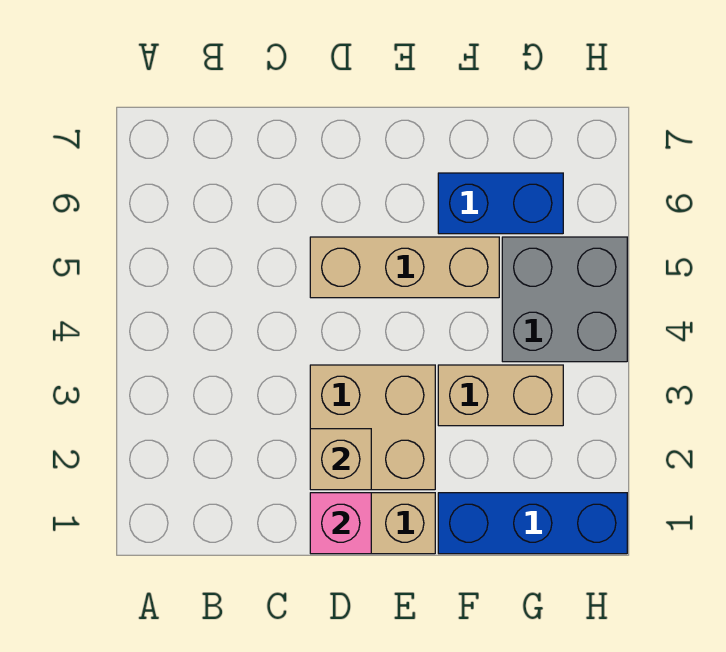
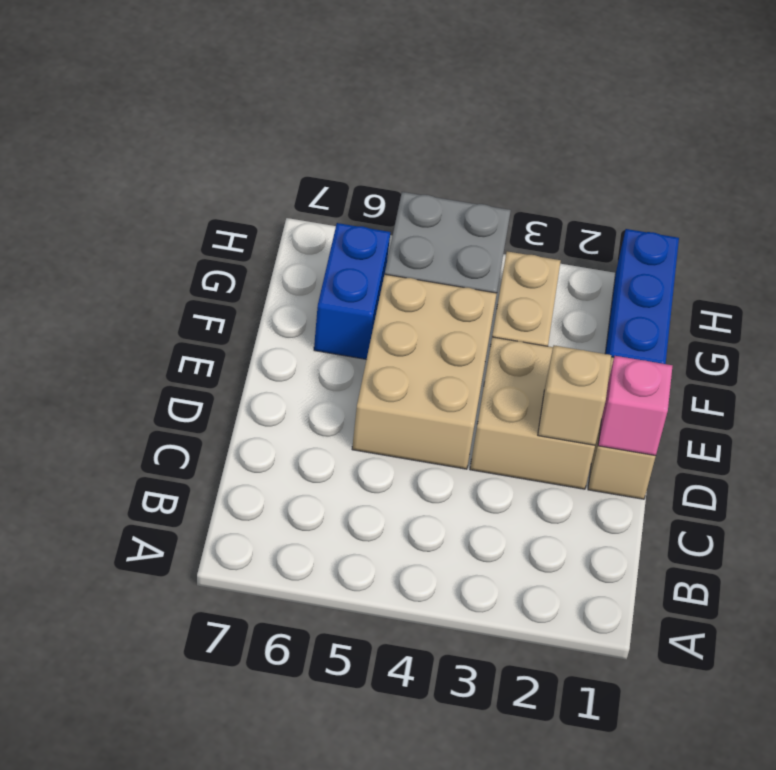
tan brick D5:F5 level 1 -> tan brick D4:F5 level 1

